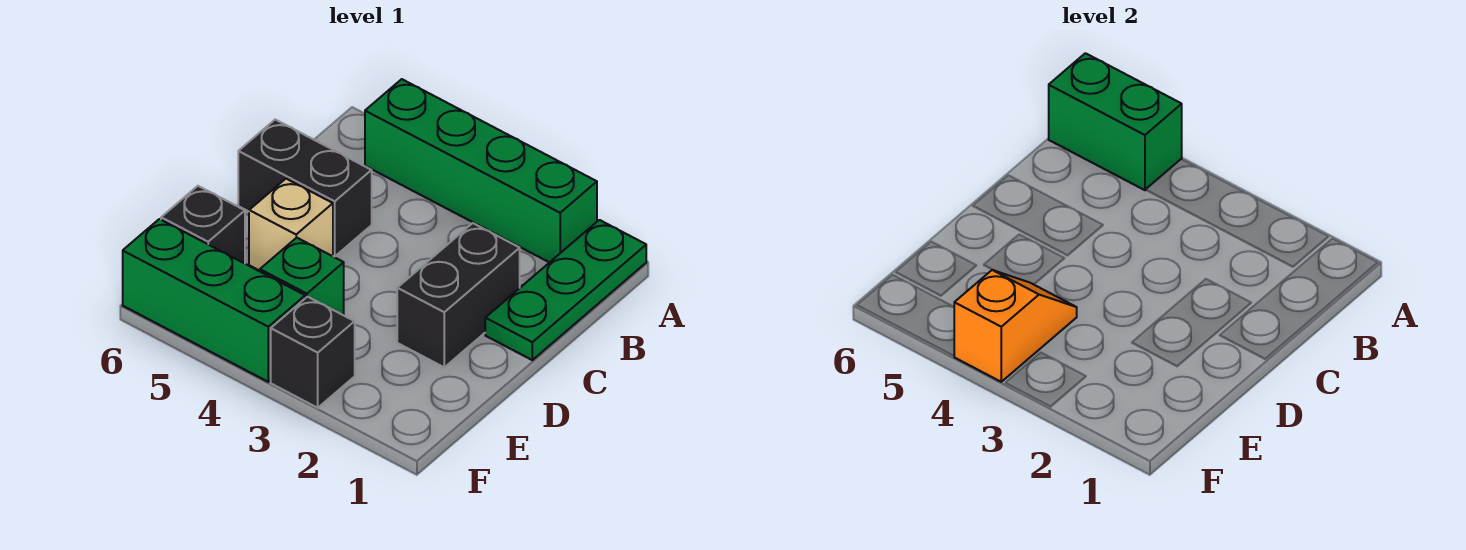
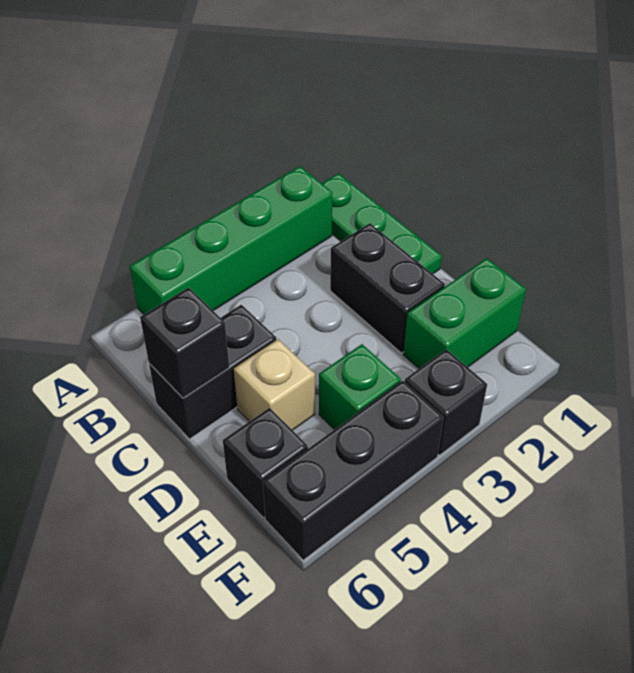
green brick A5:A6 level 2 -> green brick E1:E2 level 1
none -> black brick C6 level 2
orange slope E4:F4 level 2 top F -> none
green brick F4:F6 level 1 -> black brick F4:F6 level 1

